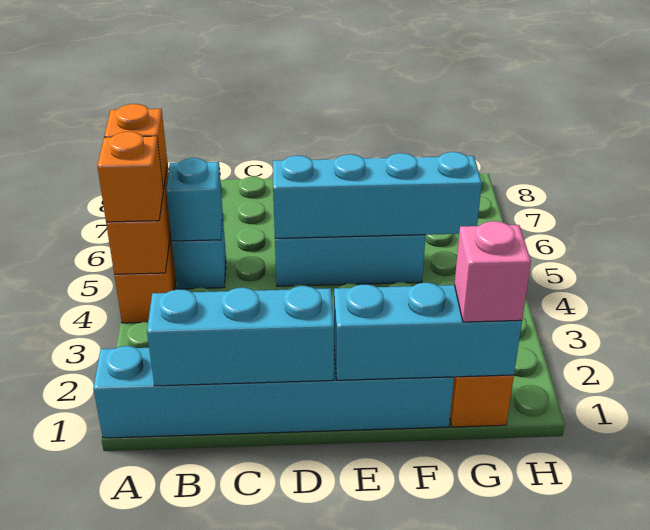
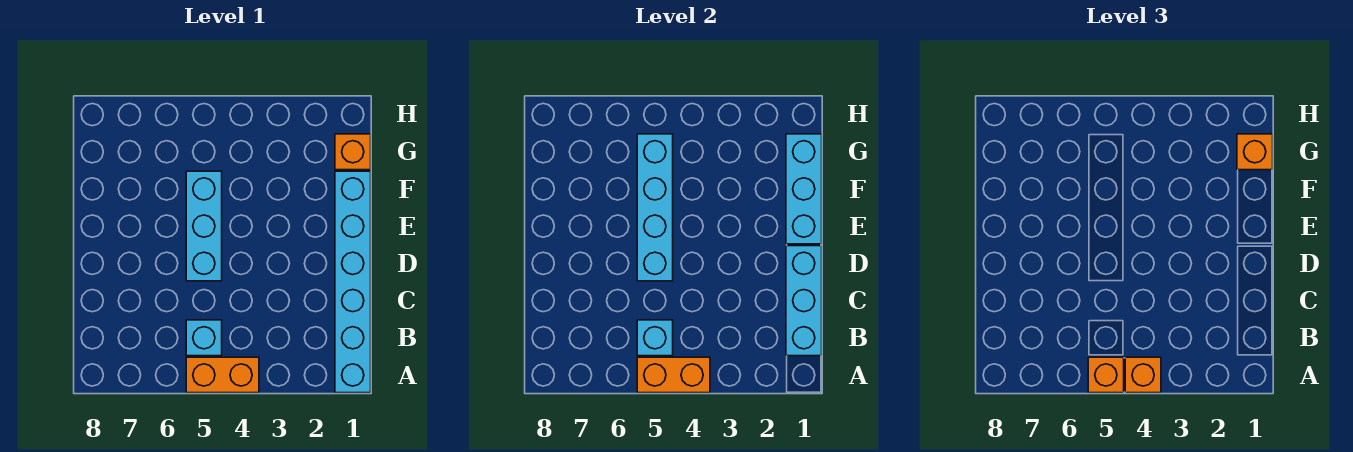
pink brick G1 level 3 -> orange brick G1 level 3

